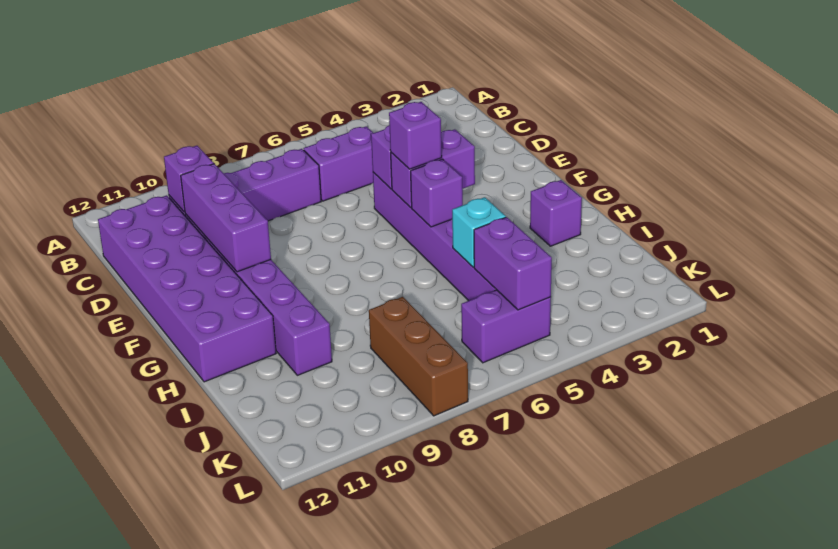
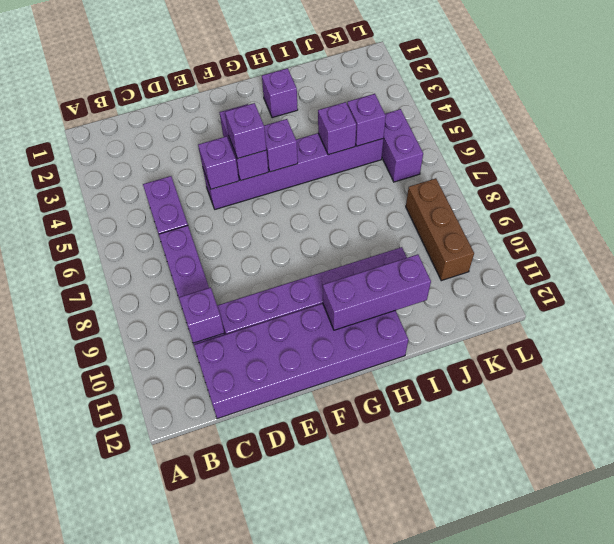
purple brick D10:F10 level 2 -> purple brick G11:I11 level 2
cyan brick I5 level 2 -> purple brick I5 level 2
purple brick J5:K5 level 2 -> purple brick J5 level 2
brown brick J8:L8 level 1 -> brown brick K8:K10 level 1

